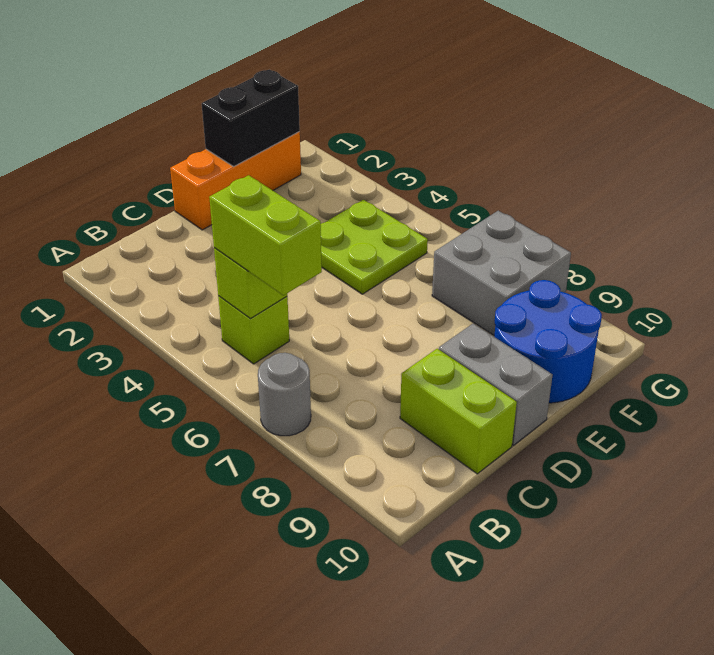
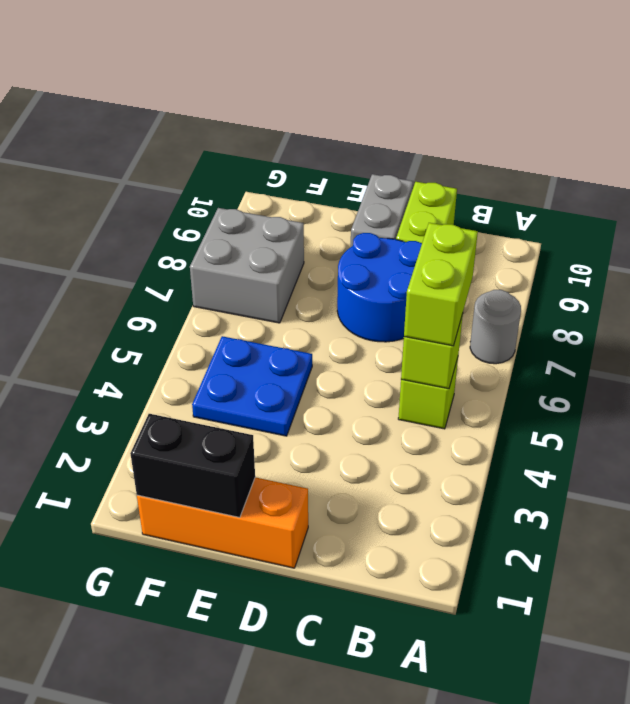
lime plate E4:F5 level 1 -> blue plate E4:F5 level 1
blue round brick E9:F10 level 1 -> blue round brick C7:D8 level 1

